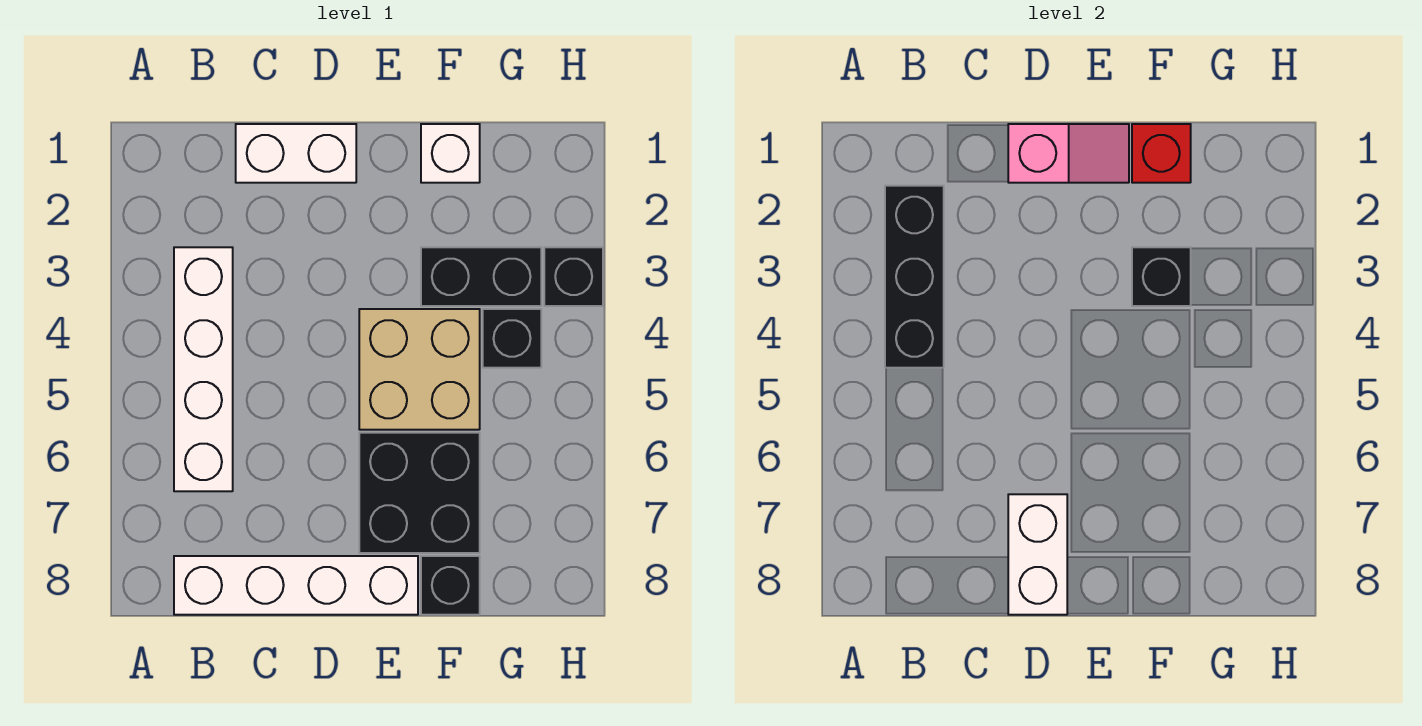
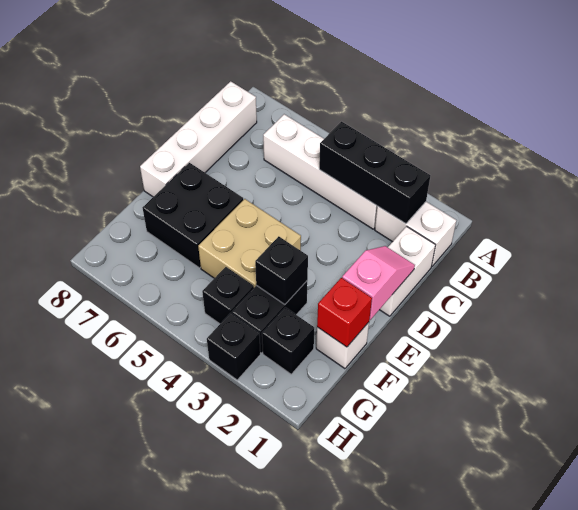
pink slope D1:E1 level 2 top D -> pink slope D1:E1 level 2 top E
white brick D7:D8 level 2 -> white brick B1:B2 level 1
black brick F8 level 1 -> black brick G2 level 1

